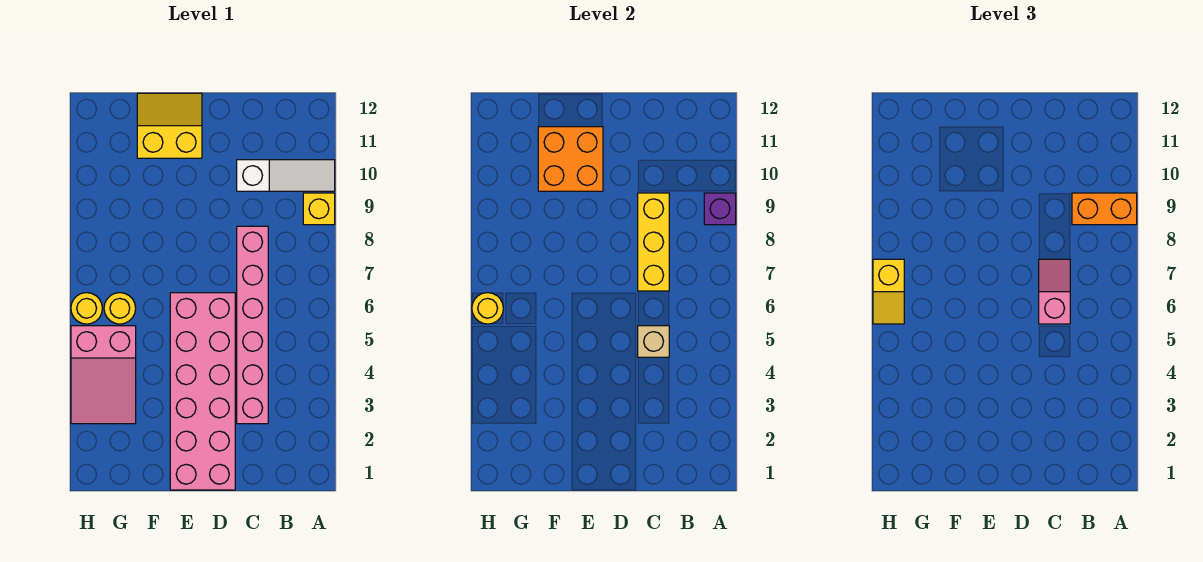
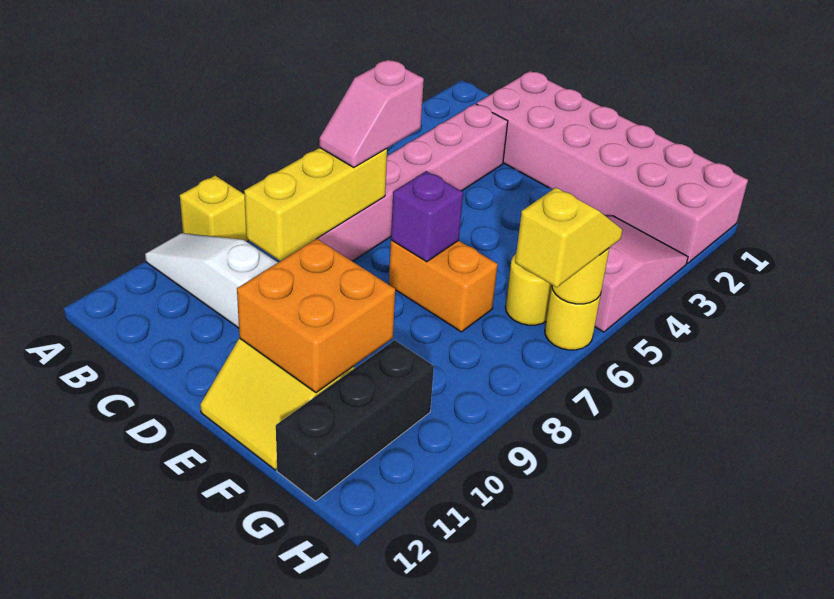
purple brick A9 level 2 -> purple brick E7 level 2
orange brick A9:B9 level 3 -> orange brick E7:F7 level 1
tan brick C5 level 2 -> none
pink brick D1:E6 level 1 -> pink brick C1:H2 level 1
none -> black brick G10:G12 level 1

